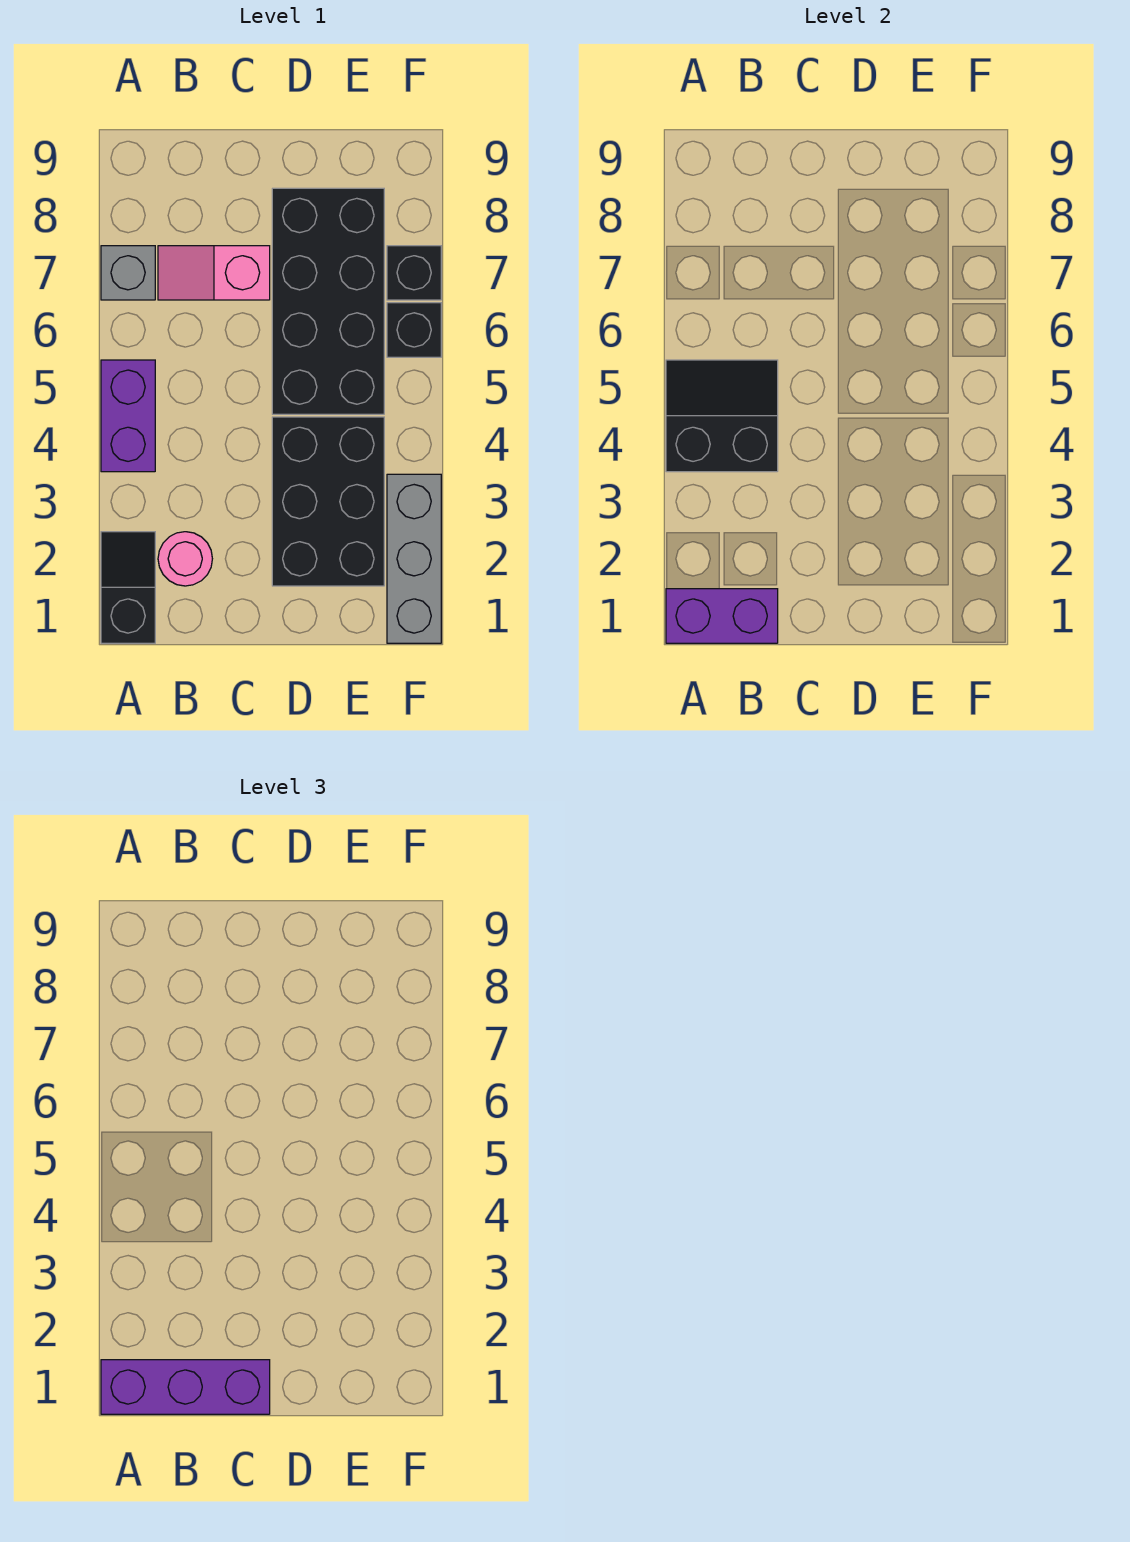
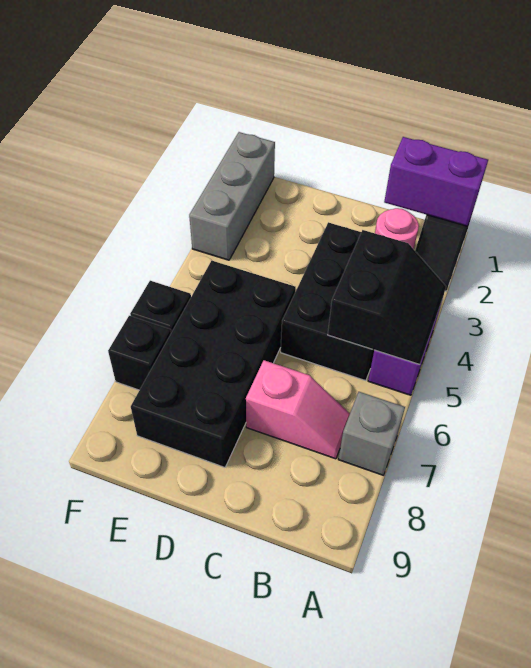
purple brick A1:C1 level 3 -> none
black slope A4:B5 level 2 top 4 -> black slope A4:B5 level 2 top B
black brick D2:E4 level 1 -> black brick B3:C5 level 1

